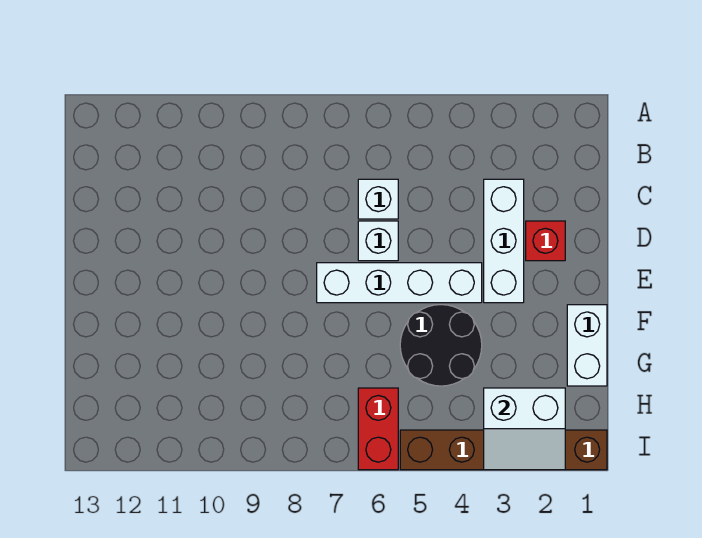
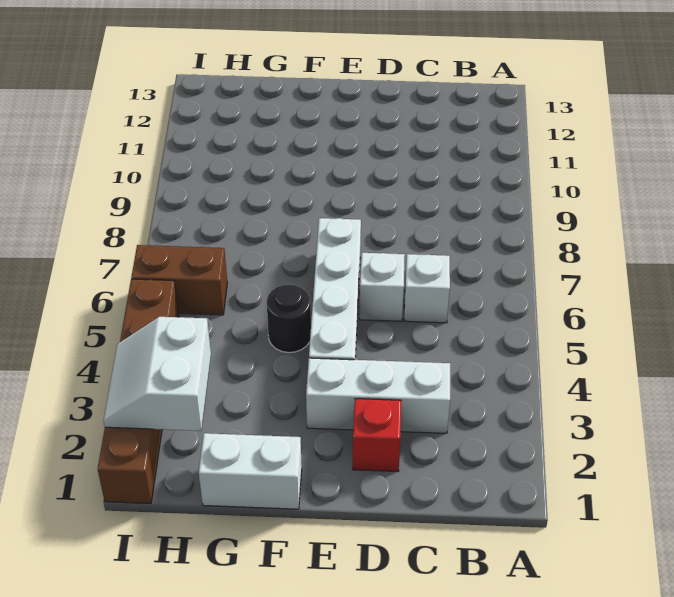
black round brick F4:G5 level 1 -> black round brick F5 level 1
red brick H6:I6 level 1 -> brown brick H6:I6 level 1

